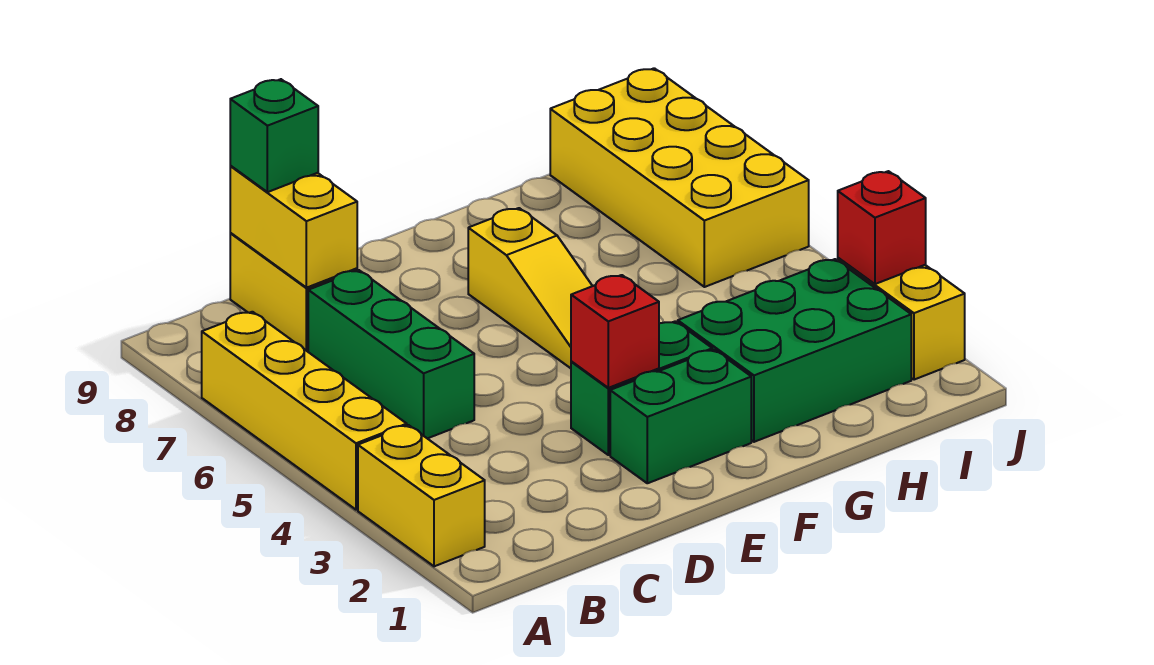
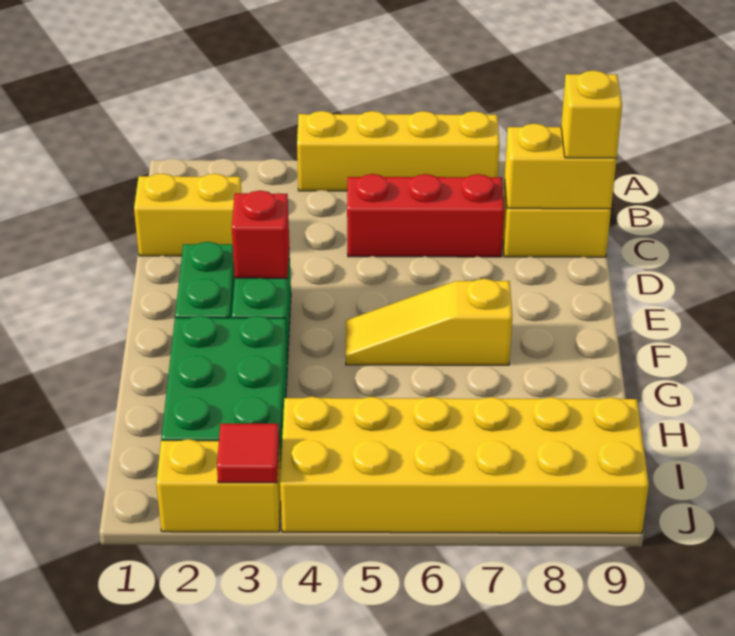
yellow brick A2:A3 level 1 -> yellow brick C1:C2 level 1
green brick C5:C7 level 1 -> red brick C5:C7 level 1
green brick C9 level 3 -> yellow brick C9 level 3
yellow brick I6:J9 level 1 -> yellow brick I4:J9 level 1
red brick J3 level 2 -> red tile J3 level 2

